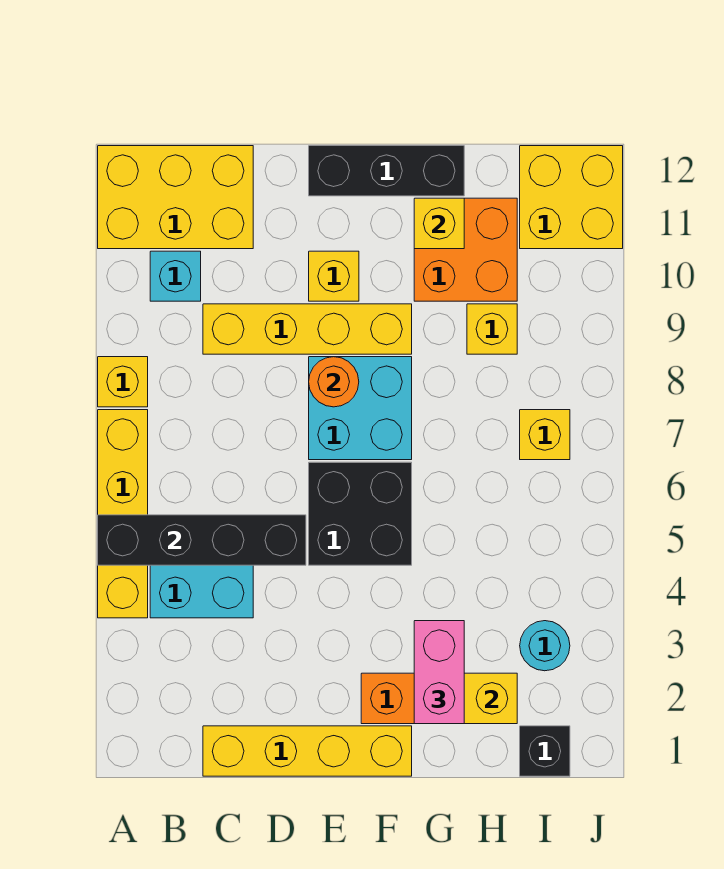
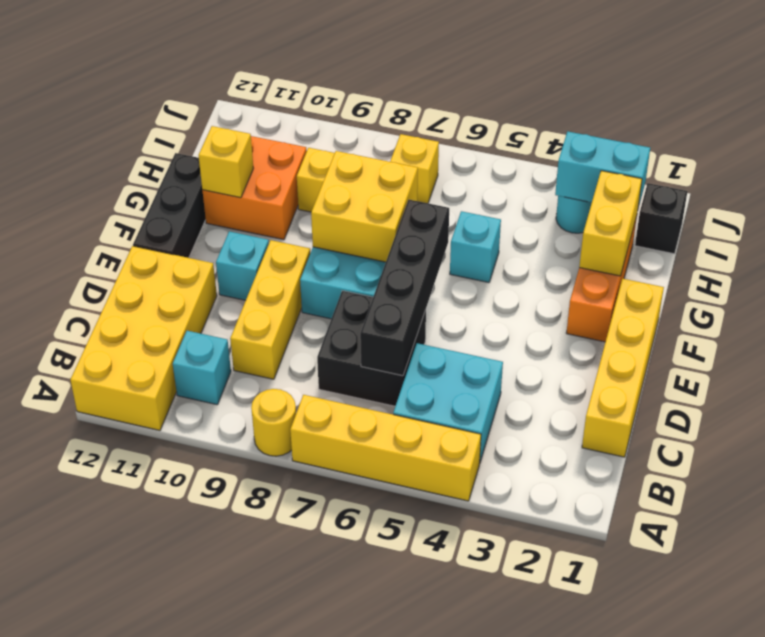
black brick A5:D5 level 2 -> black brick C6:F6 level 2
yellow brick A8 level 1 -> yellow round brick A8 level 1
yellow brick A11:C12 level 1 -> yellow brick A11:D12 level 1
yellow brick C9:F9 level 1 -> yellow brick C9:E9 level 1
black brick E5:F6 level 1 -> black brick C6:D7 level 1
orange round brick E8 level 2 -> none
yellow brick E10 level 1 -> cyan brick E10 level 1
pink brick G2:G3 level 3 -> none
none -> cyan brick G5 level 1
none -> cyan brick I2:I3 level 2
yellow brick I11:J12 level 1 -> yellow brick F7:G8 level 2

